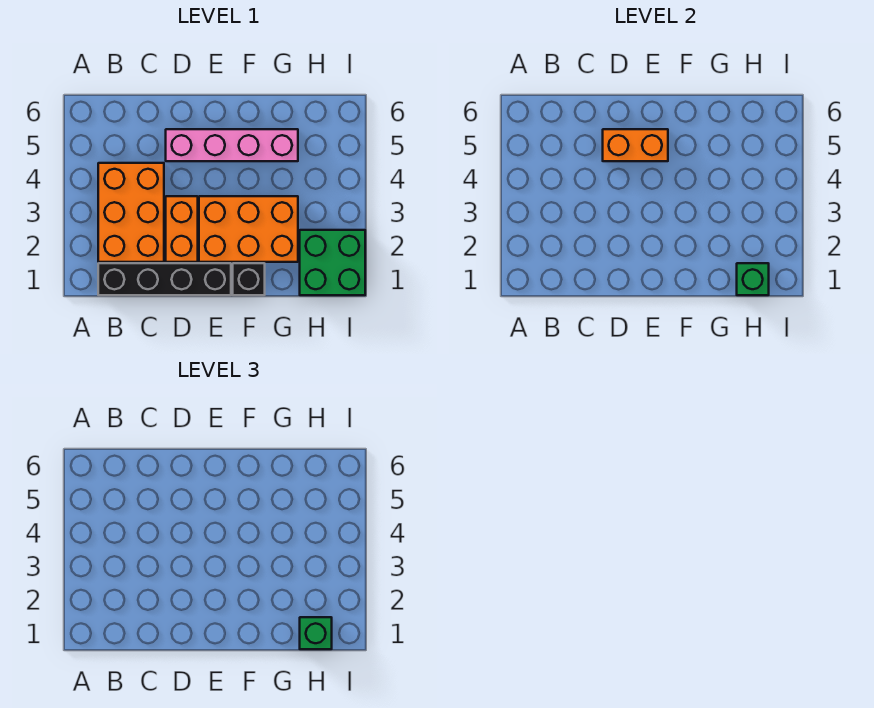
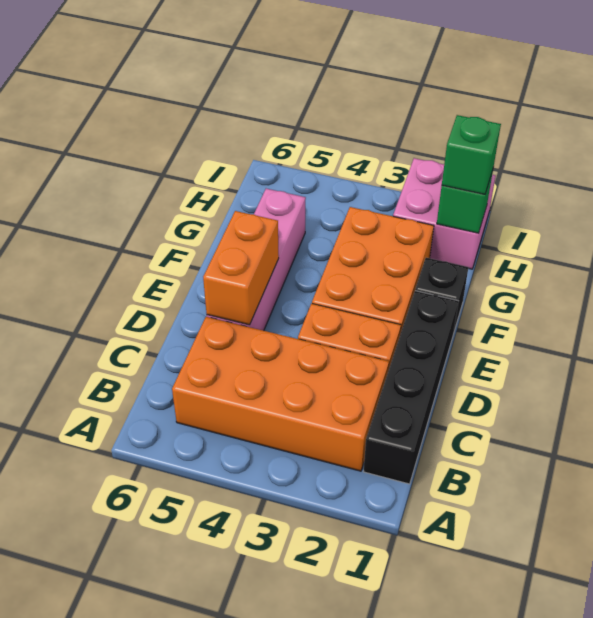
orange brick B2:C4 level 1 -> orange brick B2:C5 level 1
green brick H1:I2 level 1 -> pink brick H1:I2 level 1

